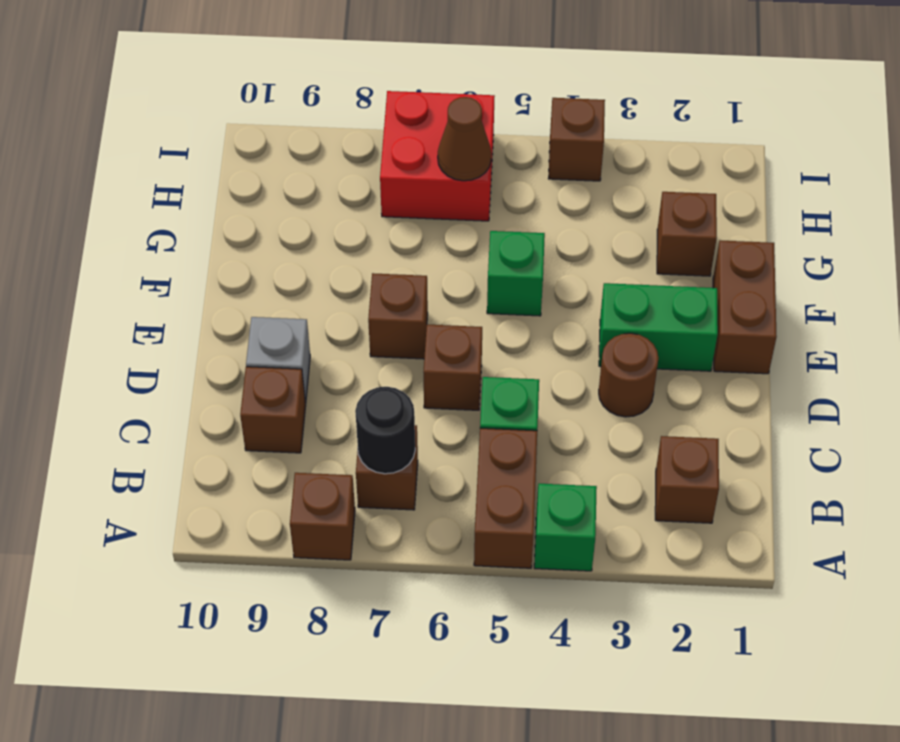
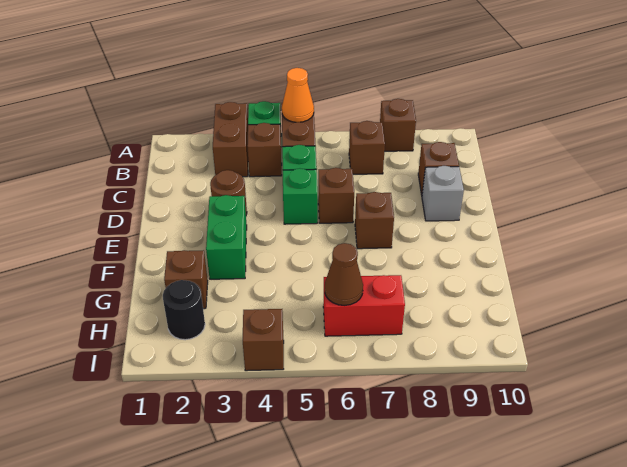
none -> orange cone A5 level 2
brown brick B2 level 1 -> brown brick B4 level 1
black round brick B7 level 2 -> black round brick H2 level 1
brown brick E1:F1 level 1 -> brown brick A3:B3 level 1
green brick E2:E3 level 1 -> green brick E3:F3 level 1
green brick F5 level 1 -> green brick D5 level 1
red brick H6:I7 level 1 -> red brick H6:H7 level 1

